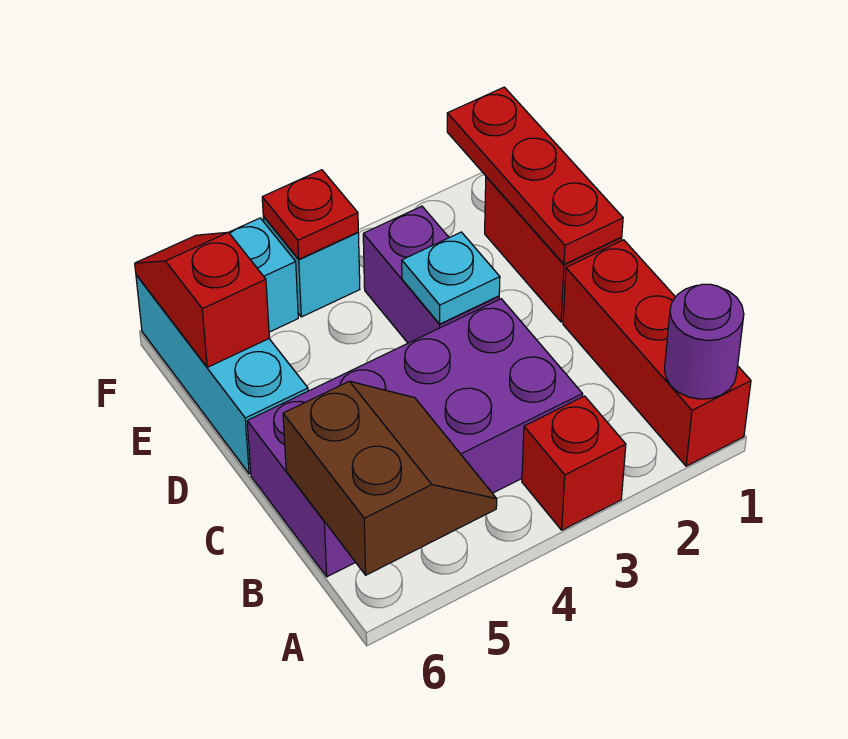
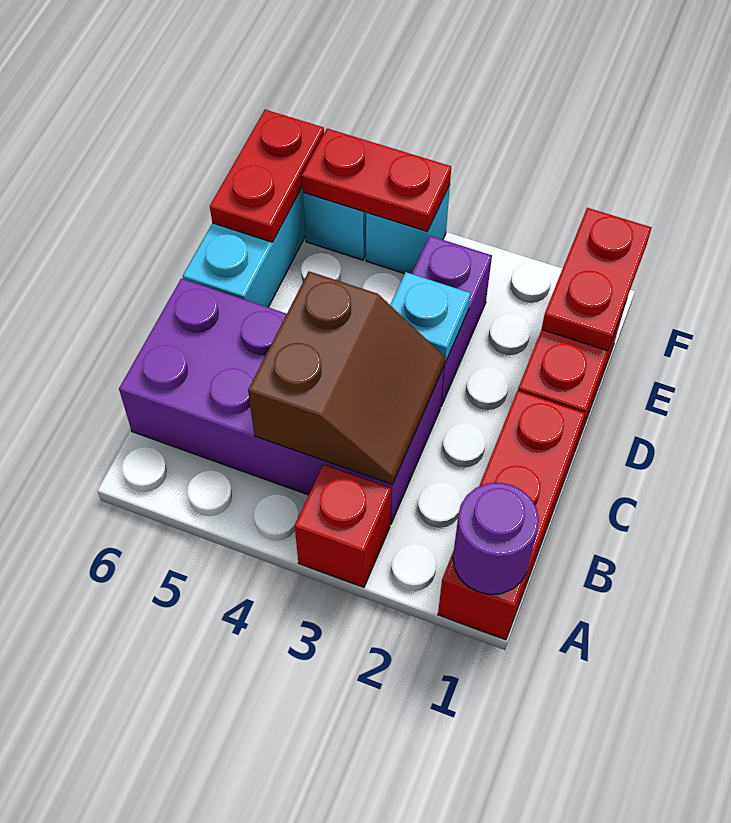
brown slope A5:B6 level 2 top 6 -> brown slope B3:C4 level 2 top 4
red plate D1:F1 level 2 -> red plate E1:F1 level 2
red slope E6:F6 level 2 top E -> red plate E6:F6 level 2
red plate F4 level 2 -> red plate F4:F5 level 2

